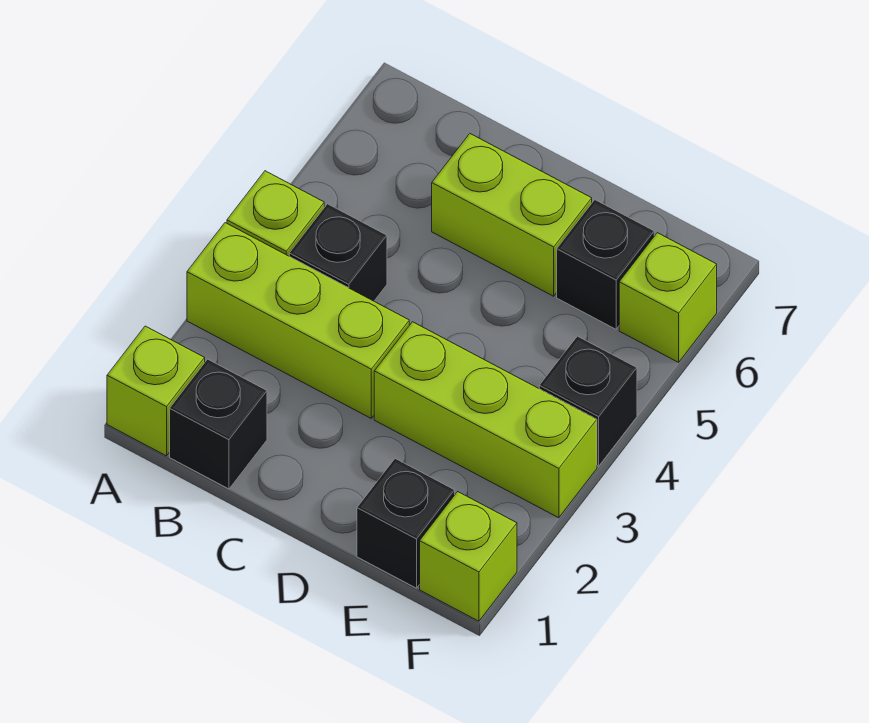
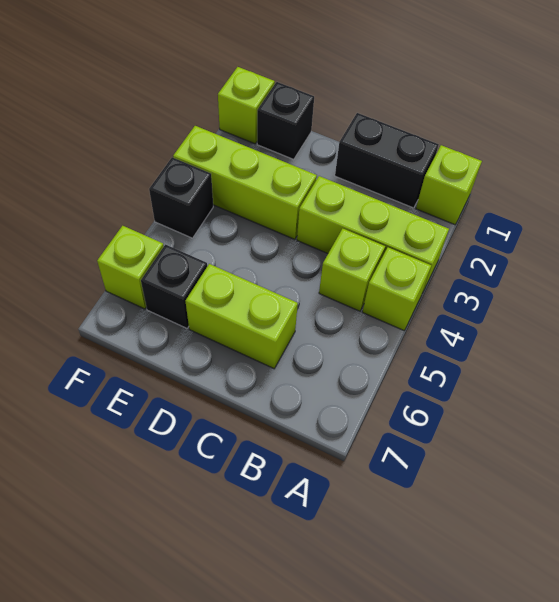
black brick B1 level 1 -> black brick B1:C1 level 1
black brick B4 level 1 -> lime brick B4 level 1

